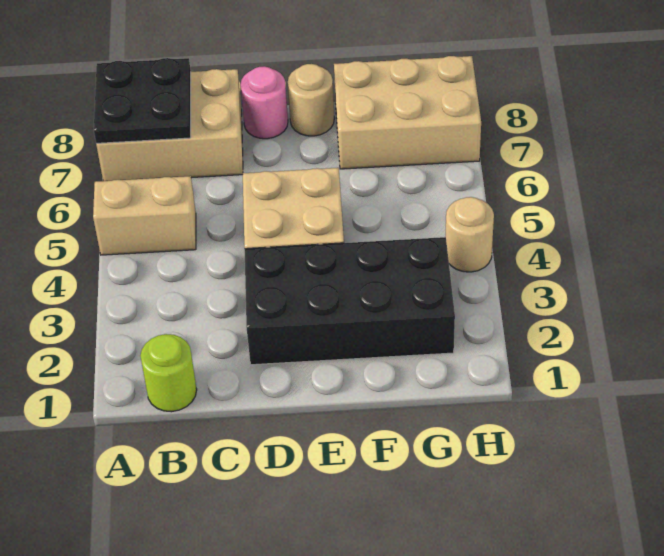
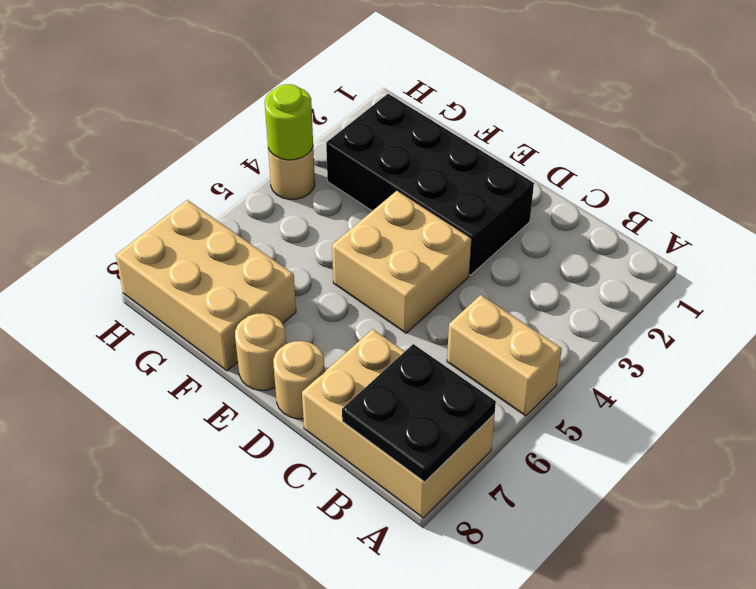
lime round brick B1 level 1 -> lime round brick H4 level 2
pink round brick D8 level 1 -> tan round brick D8 level 1

